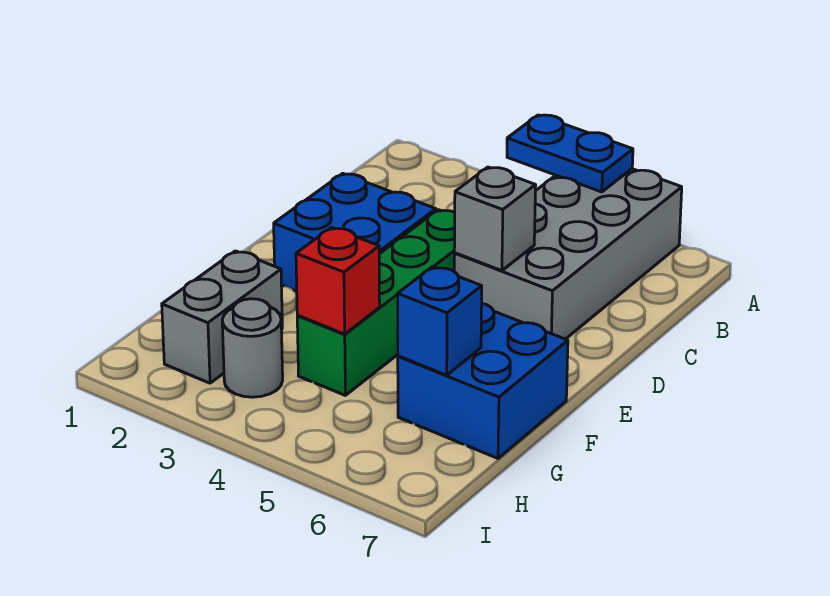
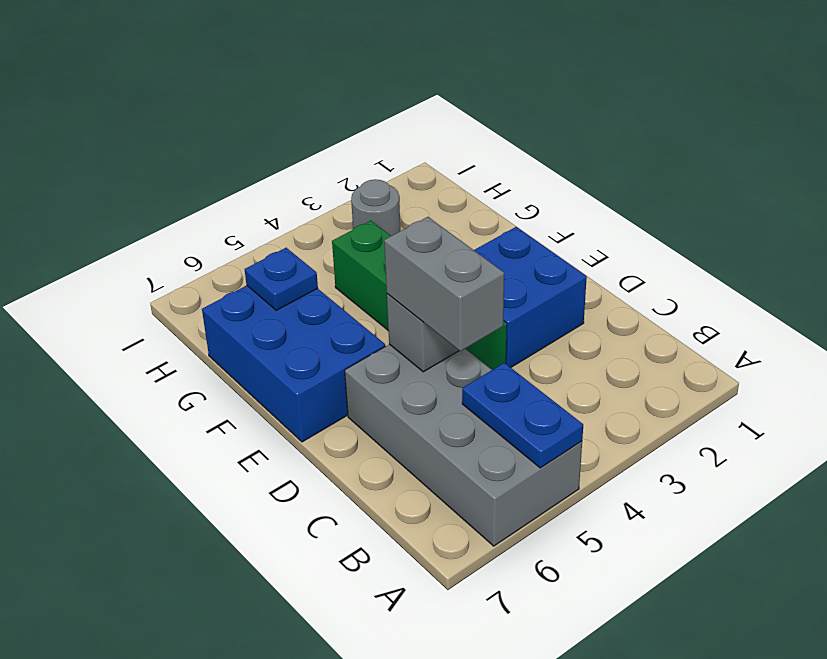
blue plate A4:A5 level 2 -> blue plate A5:B5 level 2
blue brick F6:G7 level 1 -> blue brick E6:G7 level 1
grey brick G2:H2 level 1 -> grey brick C5:D5 level 3
red brick G4 level 2 -> none
blue brick G6 level 2 -> blue plate G6 level 2

